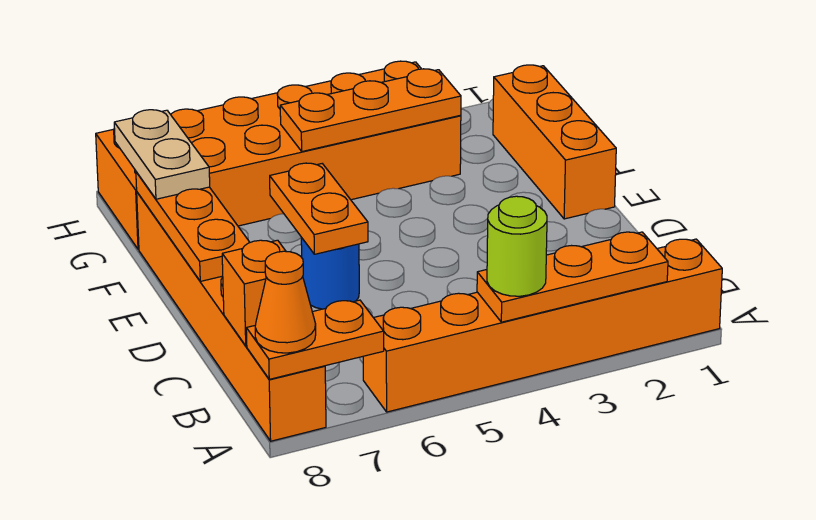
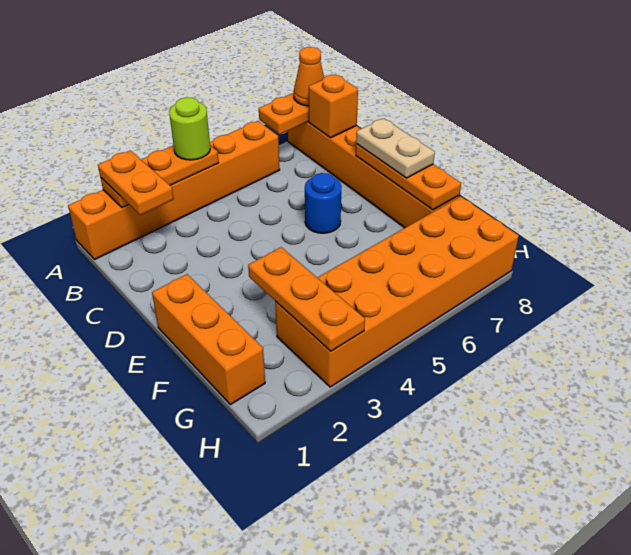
orange plate D6:E6 level 2 -> orange plate A2:B2 level 3
tan plate F8:G8 level 3 -> tan plate D8:E8 level 3
orange plate G3:G5 level 2 -> orange plate F3:H3 level 2

